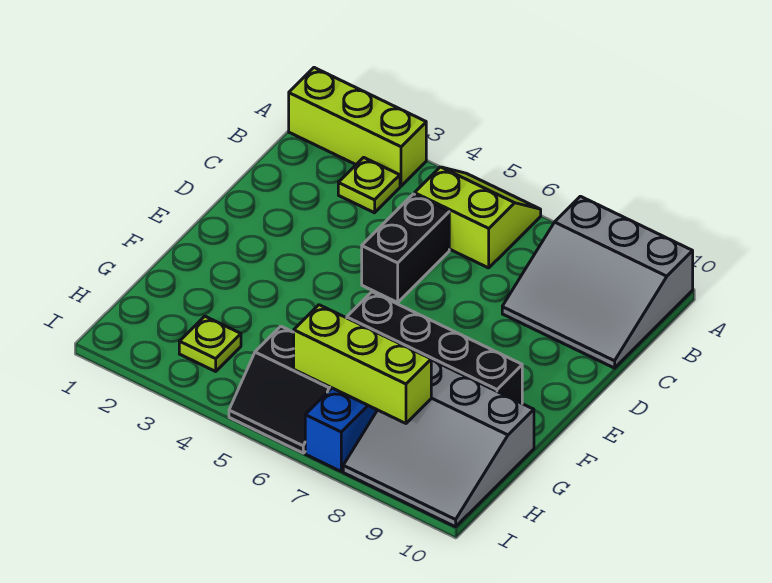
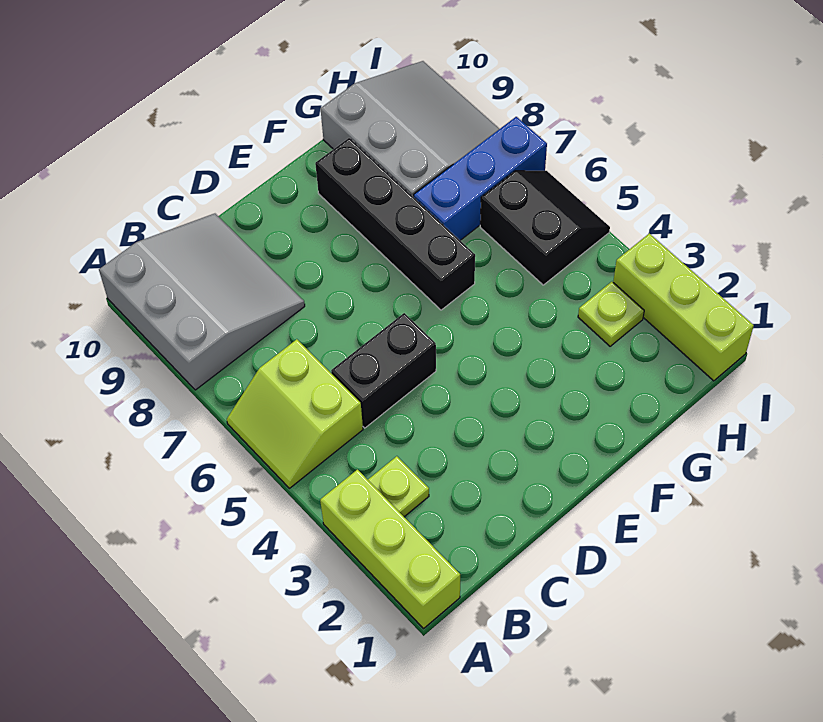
lime brick H6:H8 level 2 -> lime brick I1:I3 level 1

